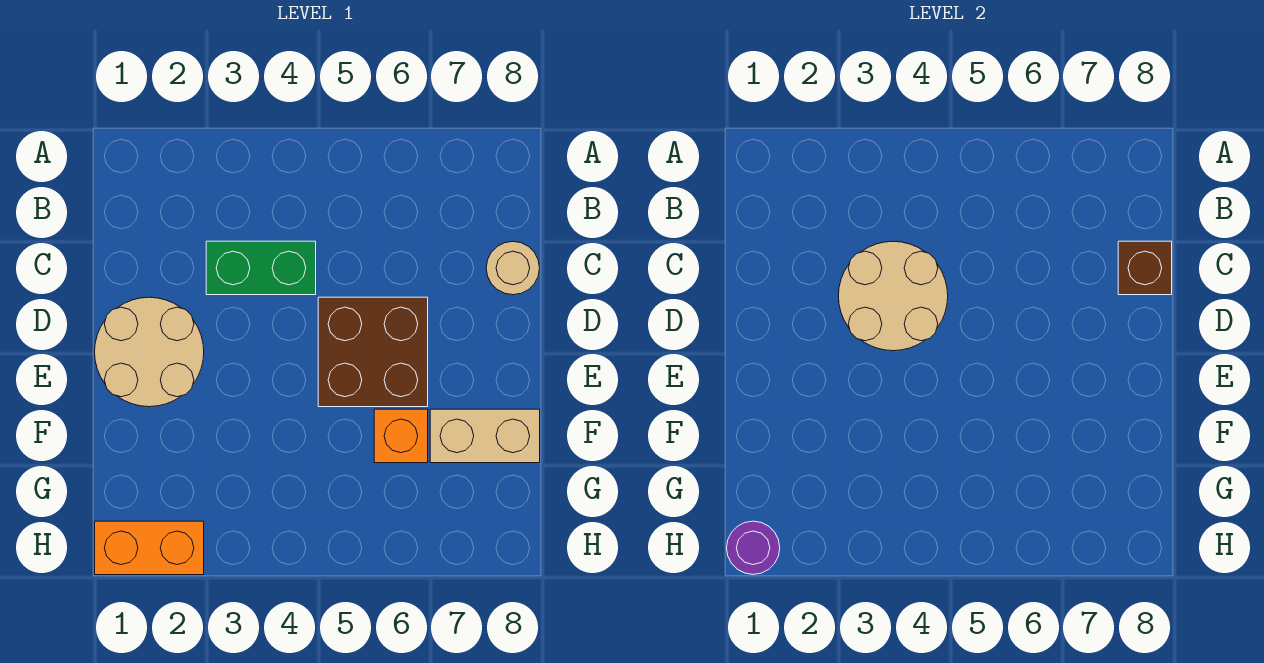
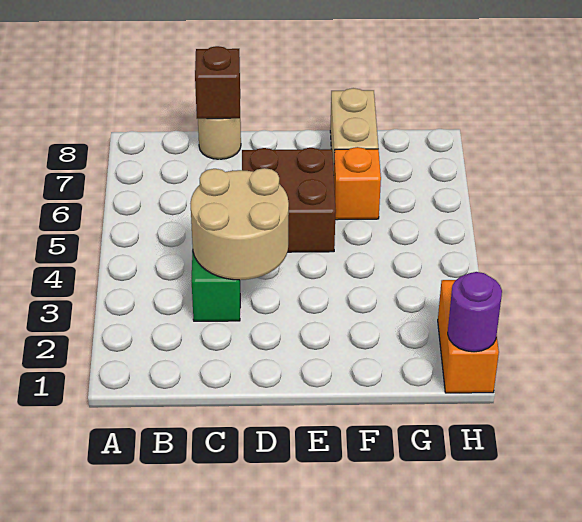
tan round brick D1:E2 level 1 -> none

